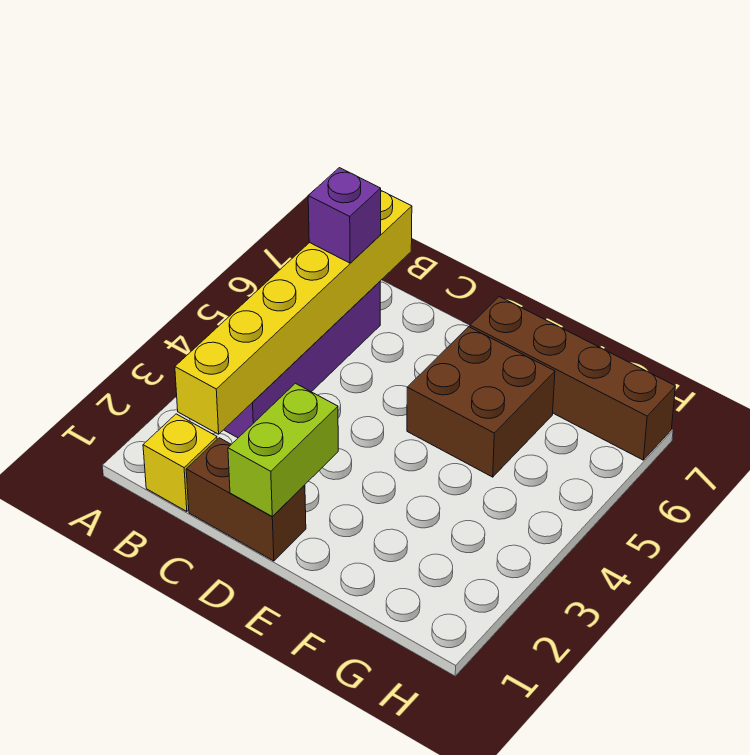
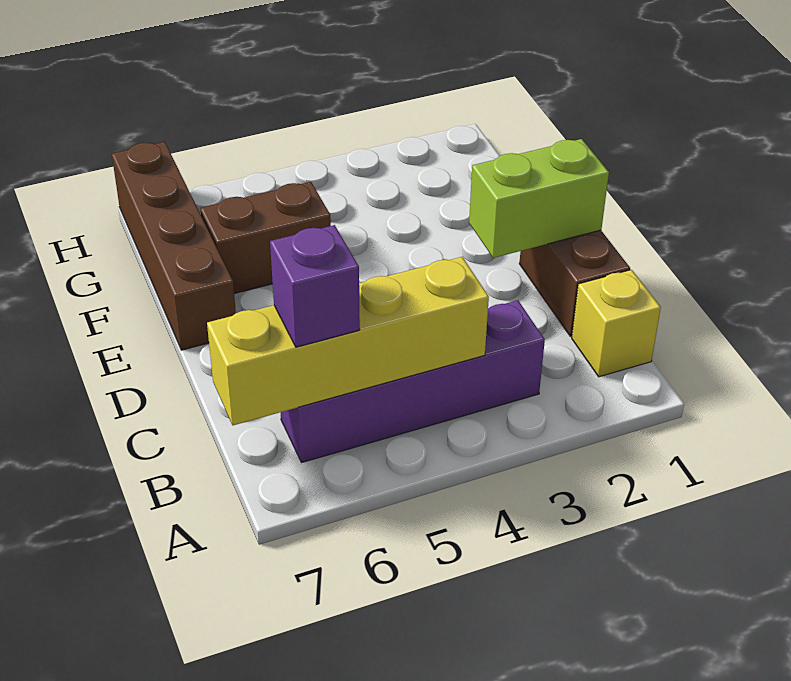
yellow brick B2:B7 level 2 -> yellow brick B4:B7 level 2
brown brick E5:F6 level 1 -> brown brick F5:F6 level 1

